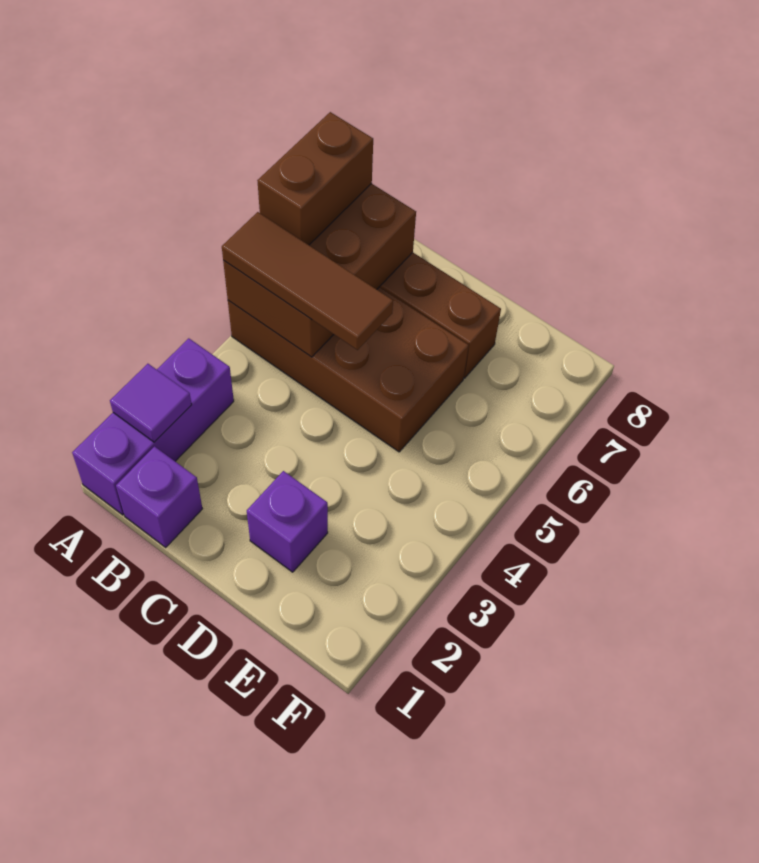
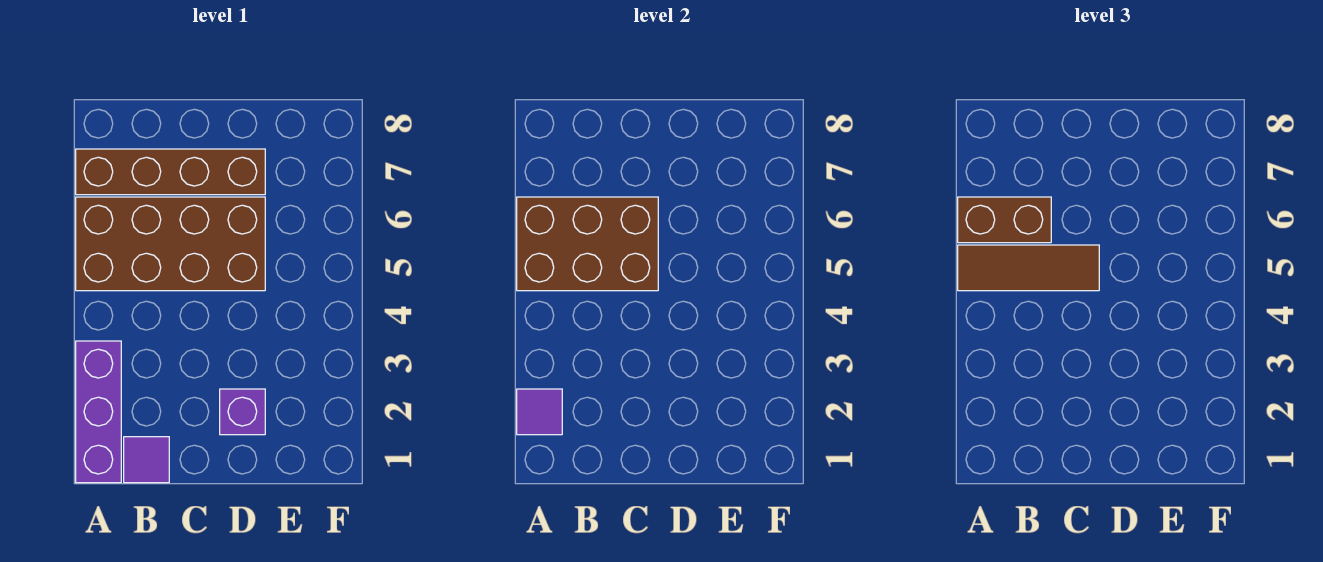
brown brick A5:B7 level 2 -> brown brick A5:C6 level 2
brown brick A6:A7 level 3 -> brown brick A6:B6 level 3
purple brick B1 level 1 -> purple tile B1 level 1

